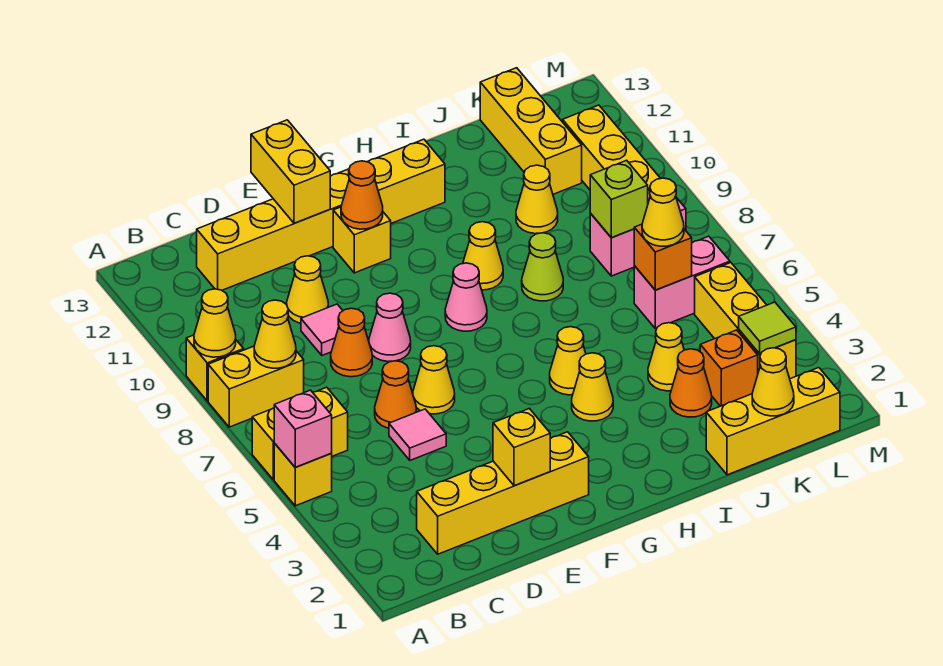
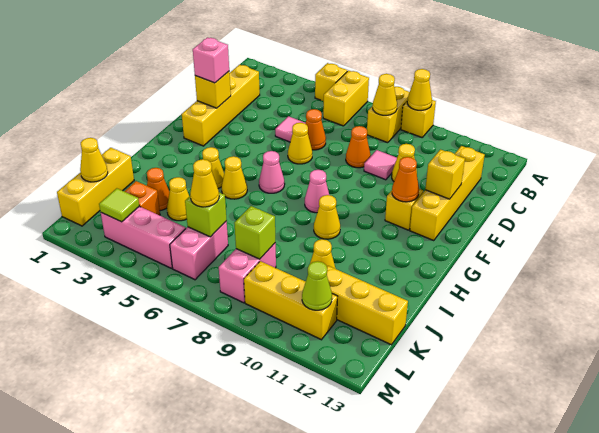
pink brick A5 level 2 -> pink brick E2 level 3
yellow brick C12:H12 level 1 -> yellow brick C12:F12 level 1
pink cone E8 level 1 -> pink cone G6 level 1
yellow brick E12:E13 level 2 -> yellow brick E12 level 2
lime cone I8 level 1 -> lime cone L11 level 2
orange brick K6 level 2 -> lime brick K6 level 2
yellow brick L3:L5 level 1 -> pink brick L3:L5 level 1

